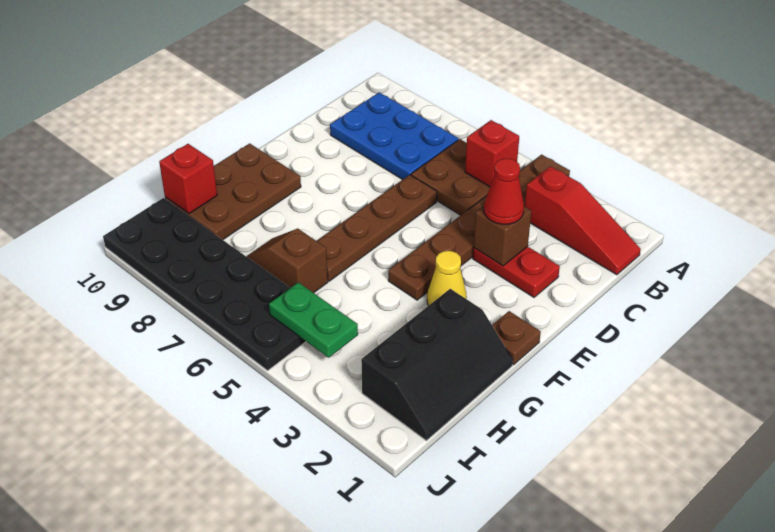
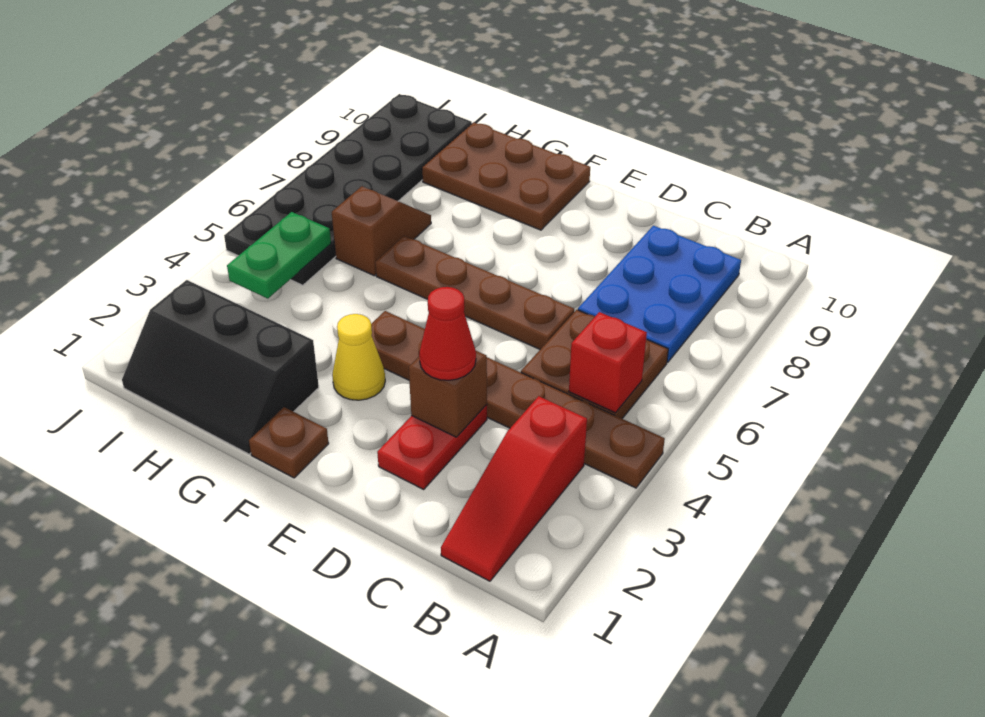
red brick H10 level 2 -> none

